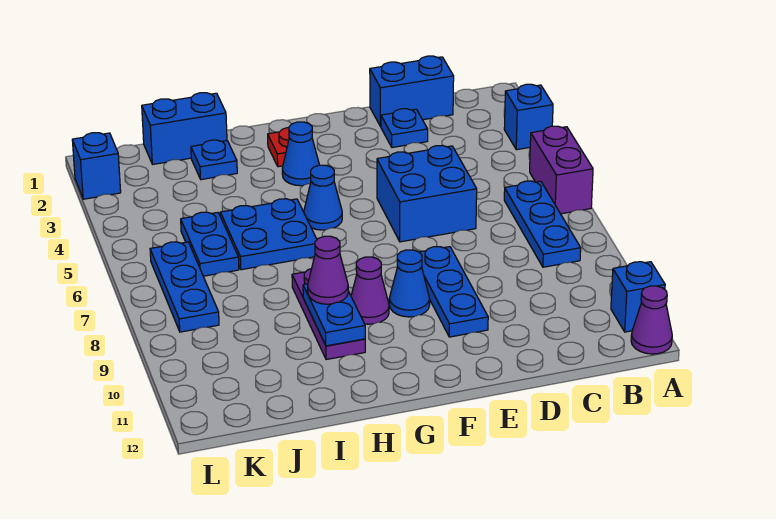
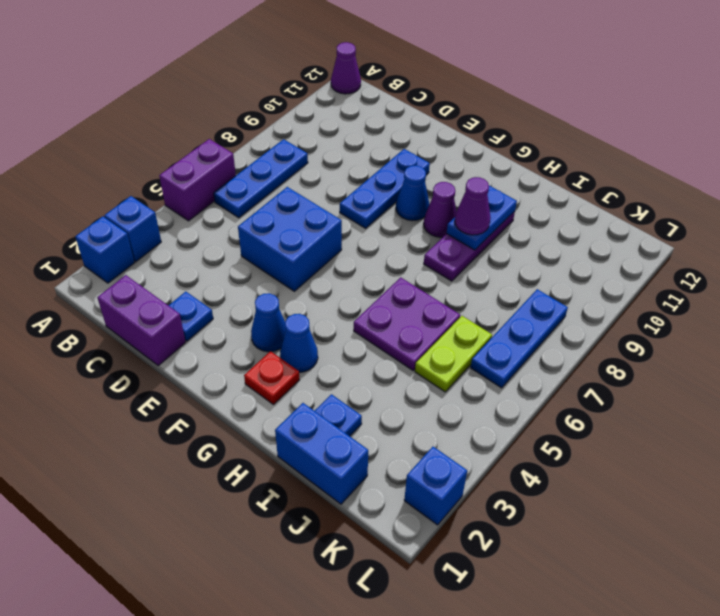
blue brick A11 level 1 -> blue brick A2 level 1
blue brick C1:D1 level 1 -> purple brick C1:D1 level 1
blue cone G5 level 1 -> blue cone F3 level 1
blue plate H5:I6 level 1 -> purple plate H5:I6 level 1
blue plate J5:J6 level 1 -> lime plate J5:J6 level 1

